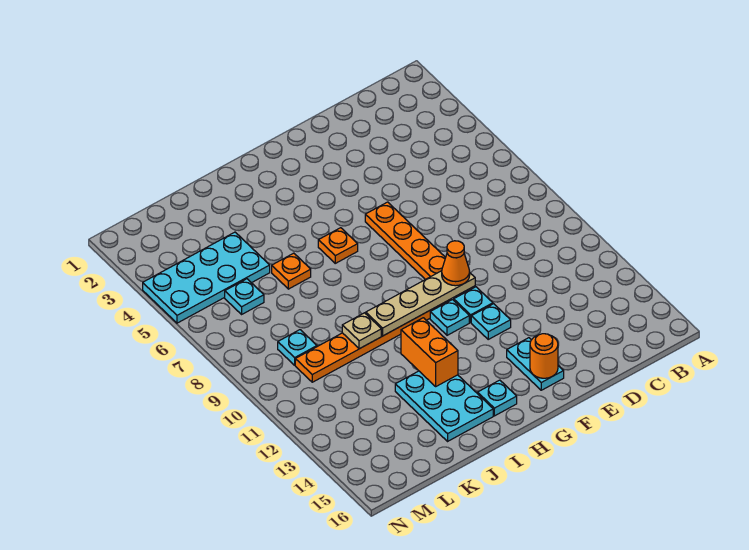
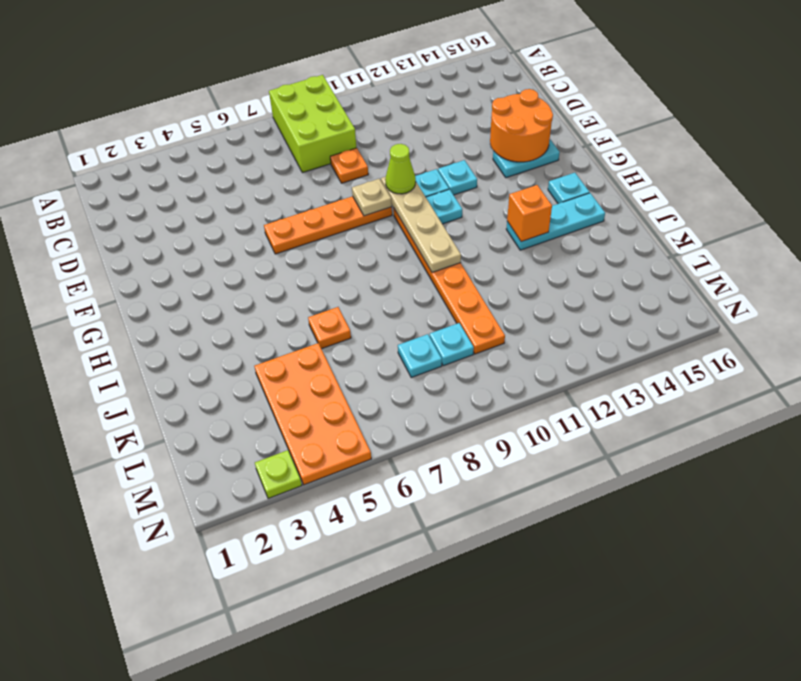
none -> lime brick A8:C9 level 1
orange cone F10 level 3 -> lime cone F10 level 3
orange round brick F15 level 2 -> orange round brick E14:F15 level 2
orange plate H6 level 1 -> orange plate D9 level 1
orange brick I12:I13 level 2 -> orange brick I13 level 2
cyan plate I13:J15 level 1 -> cyan plate I13:I15 level 1
tan plate J10 level 2 -> tan plate F9 level 2
cyan plate K4:N5 level 1 -> orange plate K4:N5 level 1
cyan plate L6 level 1 -> cyan plate L8 level 1
none -> lime plate N3 level 1

